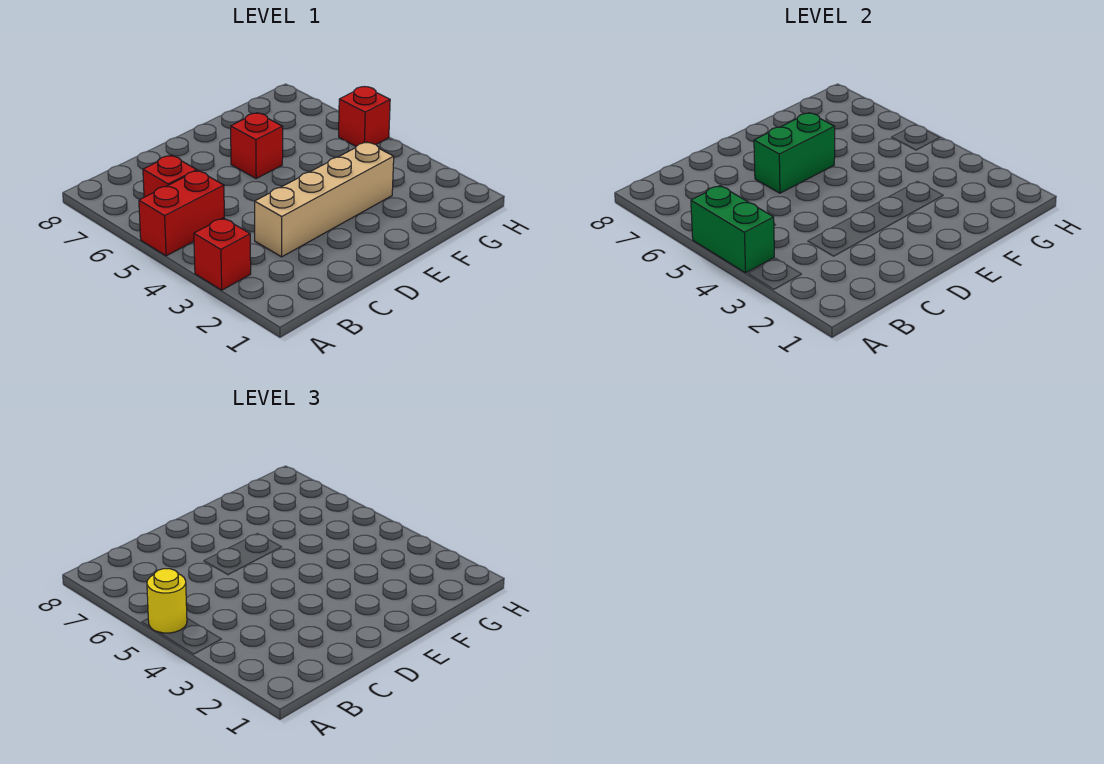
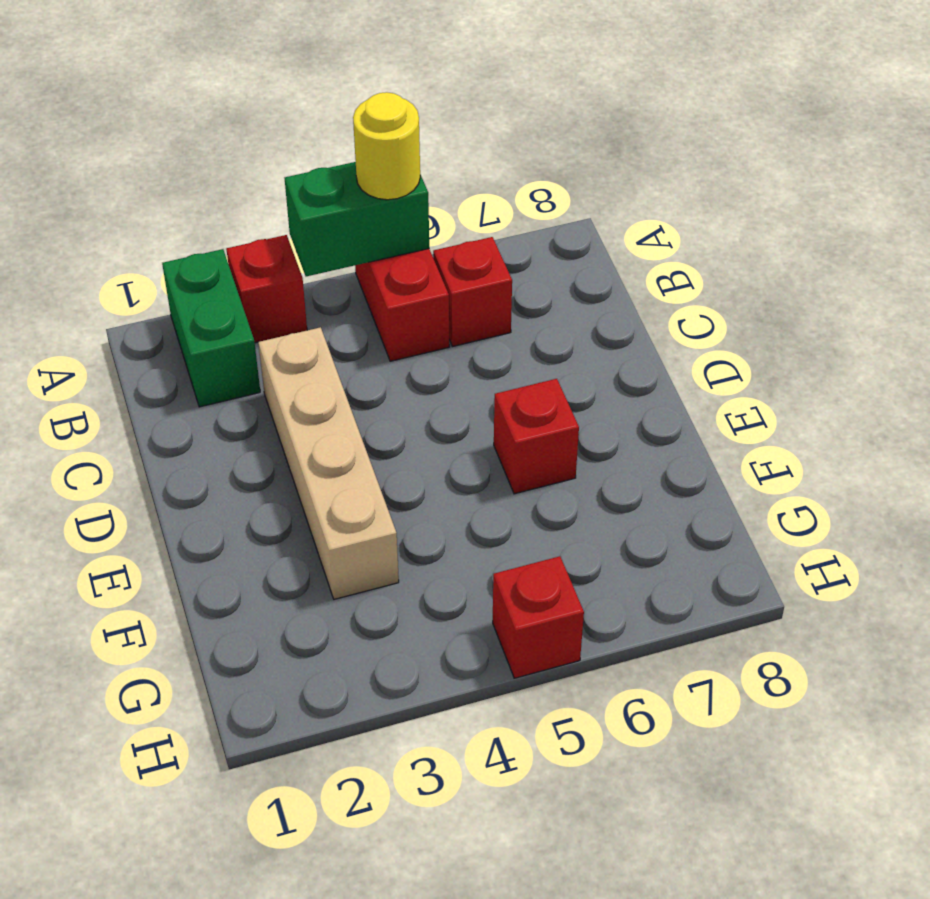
green brick D6:E6 level 2 -> green brick A2:B2 level 1

